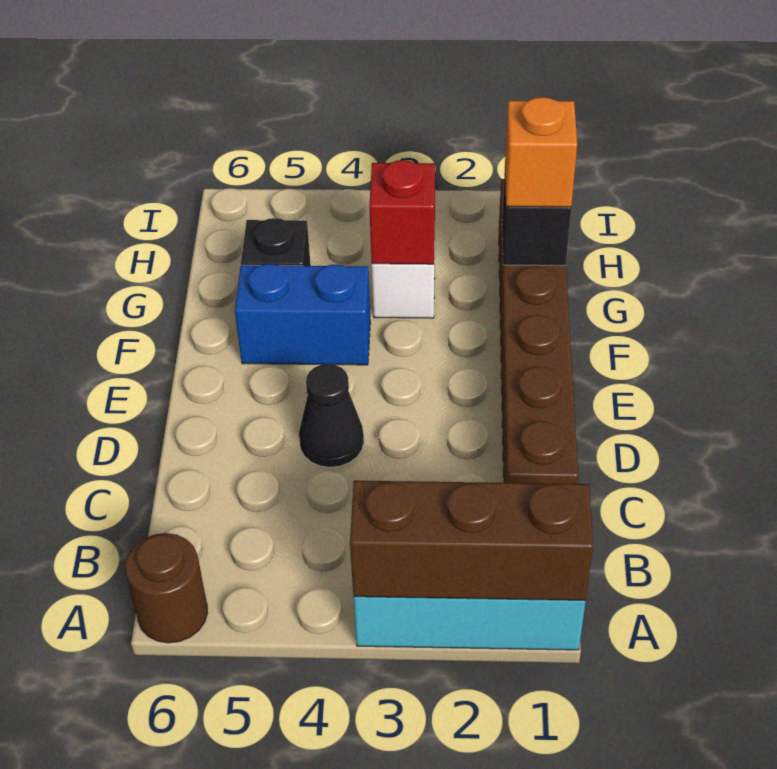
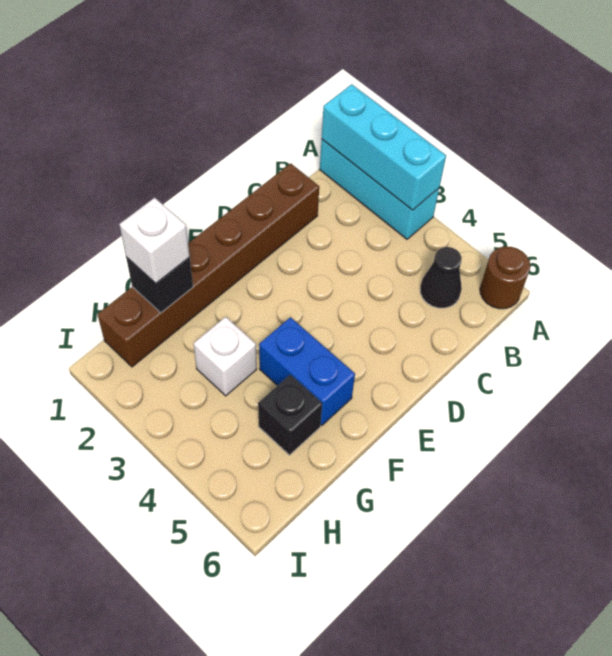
brown brick A1:A3 level 2 -> cyan brick A1:A3 level 2
black cone D4 level 1 -> black cone B5 level 1
orange brick G1 level 3 -> white brick G1 level 3
red brick G3 level 2 -> none

